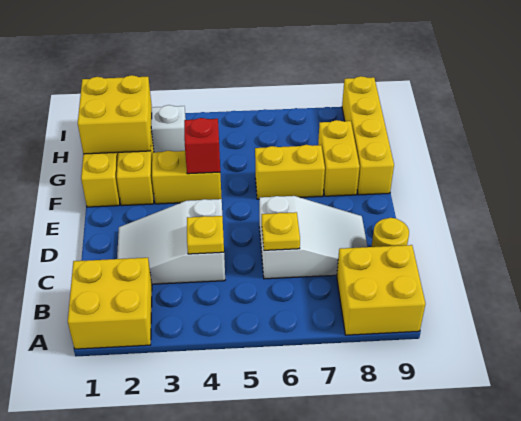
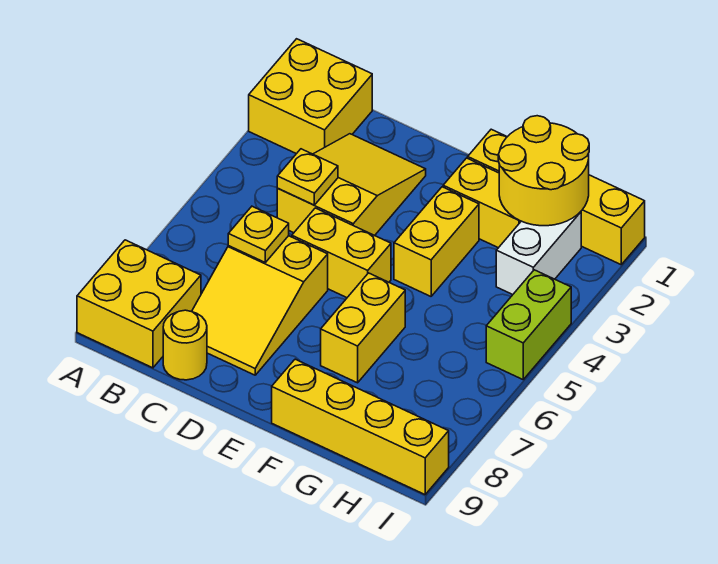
white slope C2:D4 level 1 top 4 -> yellow slope C2:D4 level 1 top 4
white slope C6:D8 level 1 top 6 -> yellow slope C6:D8 level 1 top 6
red brick F4 level 2 -> none
yellow brick F8:G8 level 1 -> yellow brick D5:E5 level 1
yellow brick G1:H2 level 2 -> yellow round brick G1:H2 level 2
none -> lime brick I4:I5 level 1

